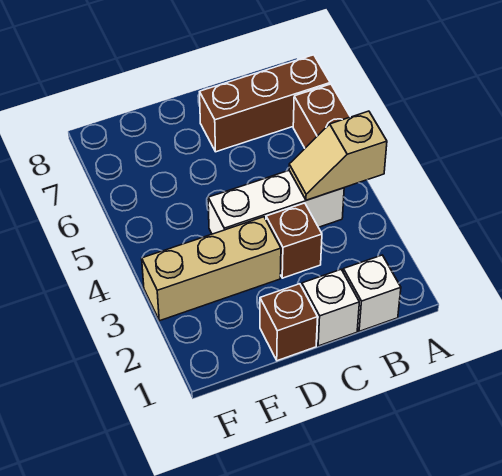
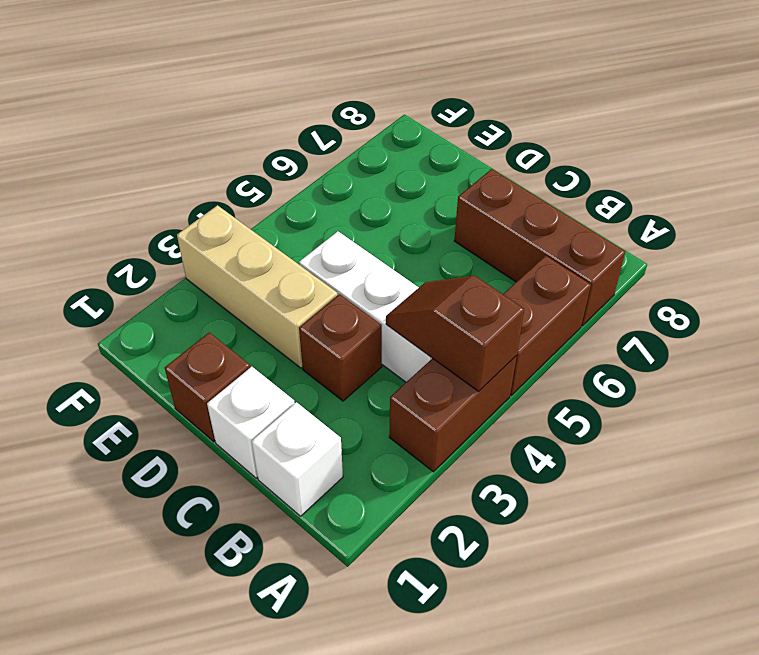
none -> brown brick A3:A4 level 1
tan slope A4:B4 level 2 top A -> brown slope A4:B4 level 2 top A

